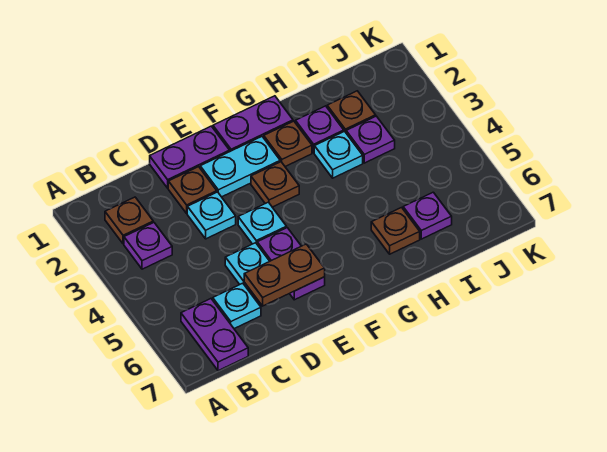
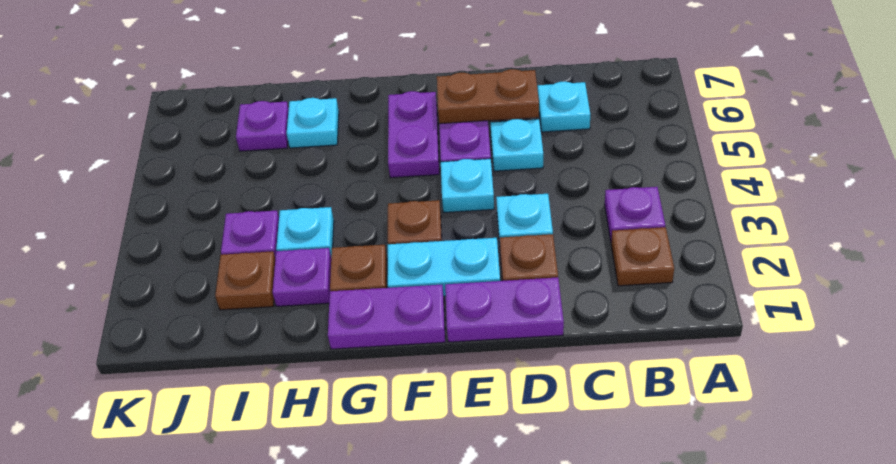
purple plate B6:B7 level 1 -> purple plate F5:F6 level 1
brown plate H6 level 1 -> cyan plate H6 level 1

